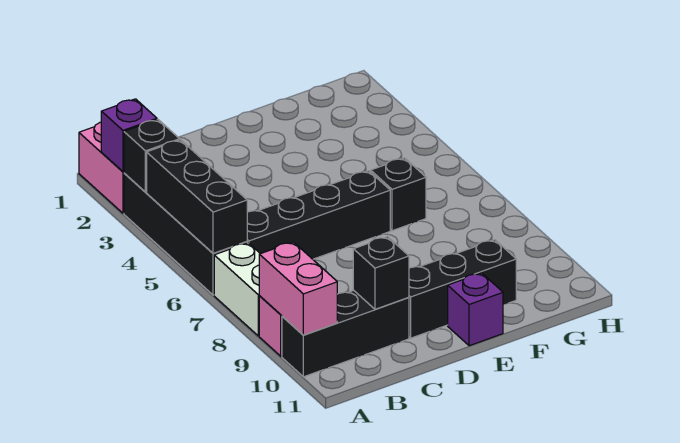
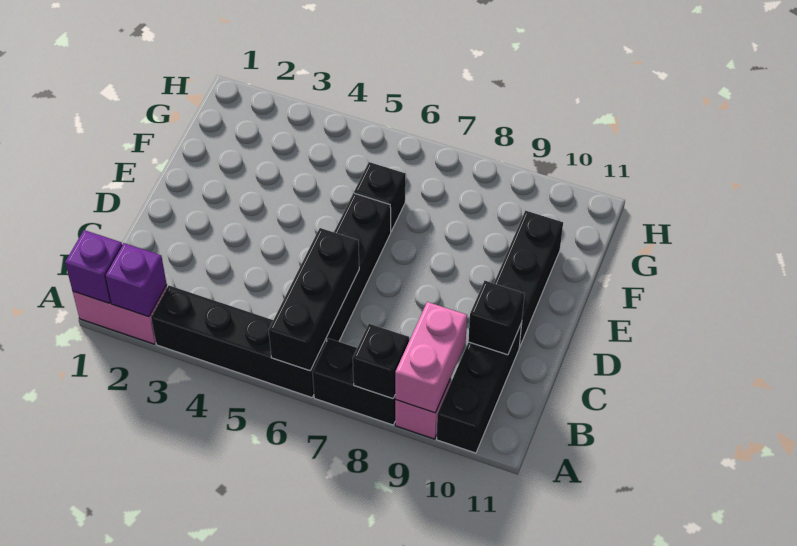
black brick A3 level 2 -> black brick A8 level 2
black brick A4:A6 level 2 -> black brick A6:C6 level 2
white brick A7:A8 level 1 -> black brick A7:A8 level 1
pink brick A9:A10 level 2 -> pink brick A9:B9 level 2
purple brick E11 level 1 -> purple brick A1 level 2

